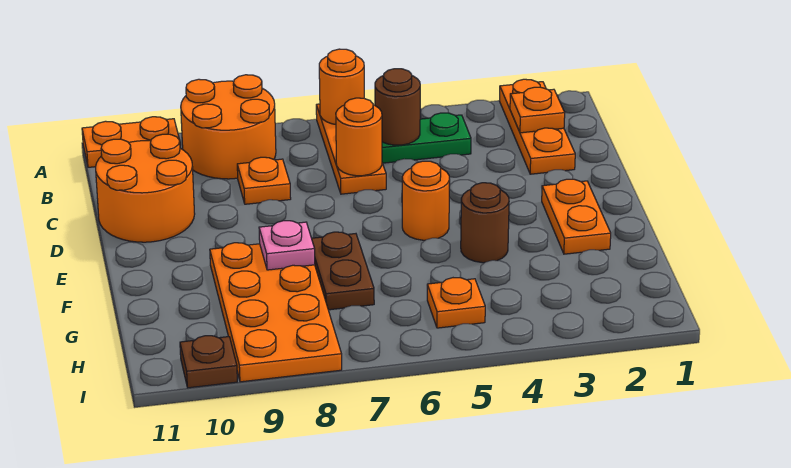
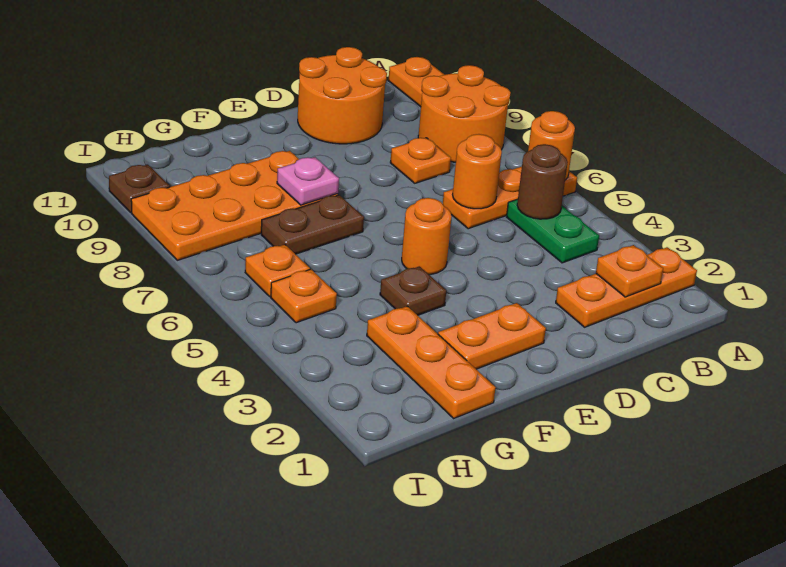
brown round brick F4 level 1 -> brown plate F4 level 1
none -> orange plate G1:G3 level 1
none -> orange plate H6 level 1

